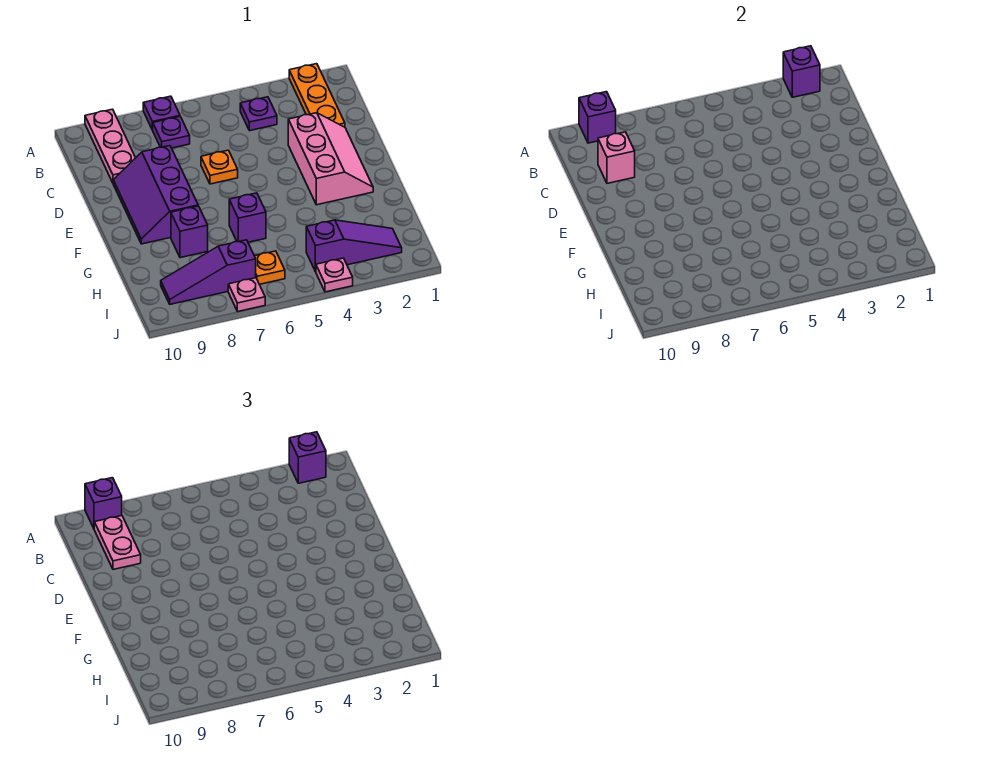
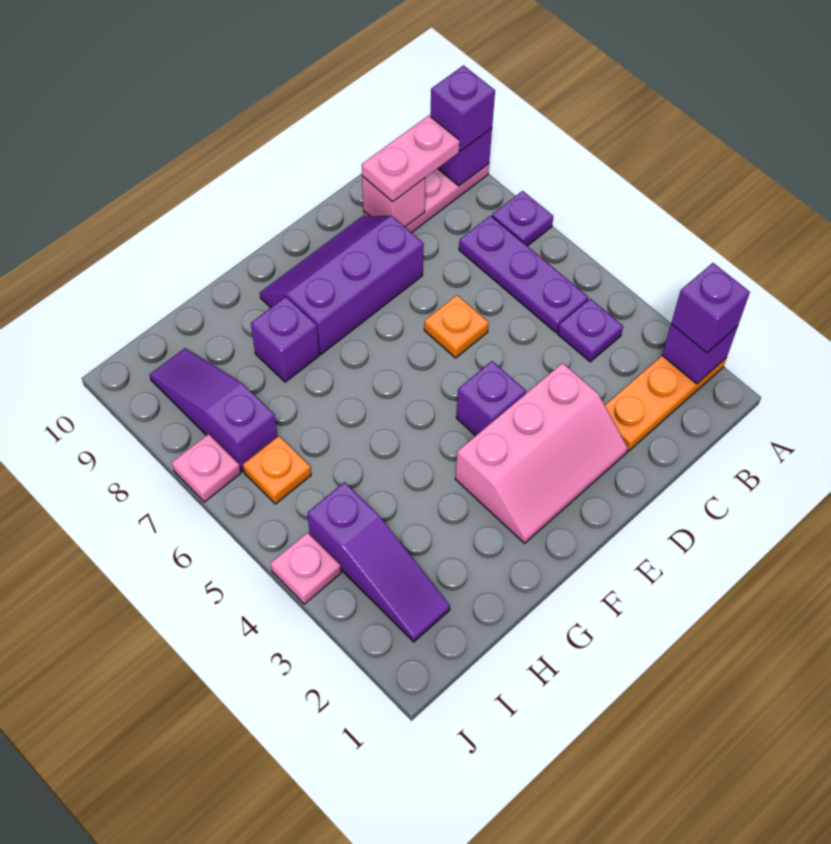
purple plate B7 level 1 -> purple plate B5:B7 level 1
purple brick G6 level 1 -> purple brick E4 level 1

